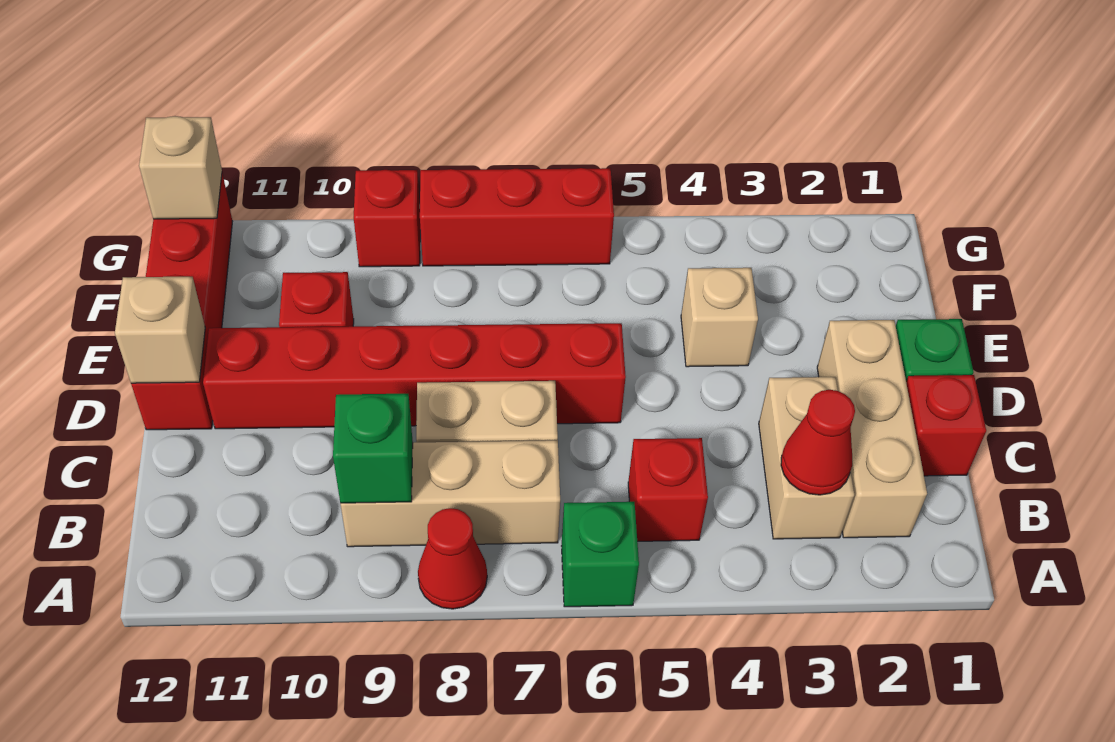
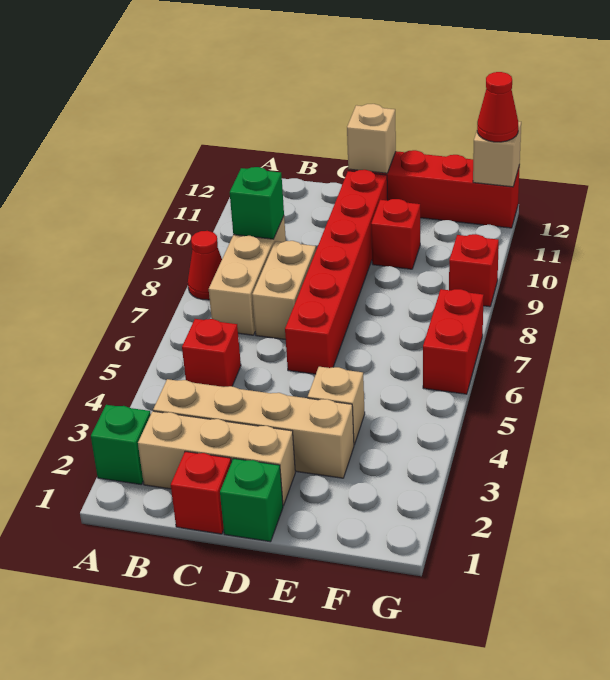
green brick A6 level 1 -> green brick A2 level 1
tan brick B3:C3 level 1 -> tan brick B3:E3 level 1
red cone B3 level 2 -> red cone G12 level 3
red brick G6:G8 level 1 -> red brick G6:G7 level 1

